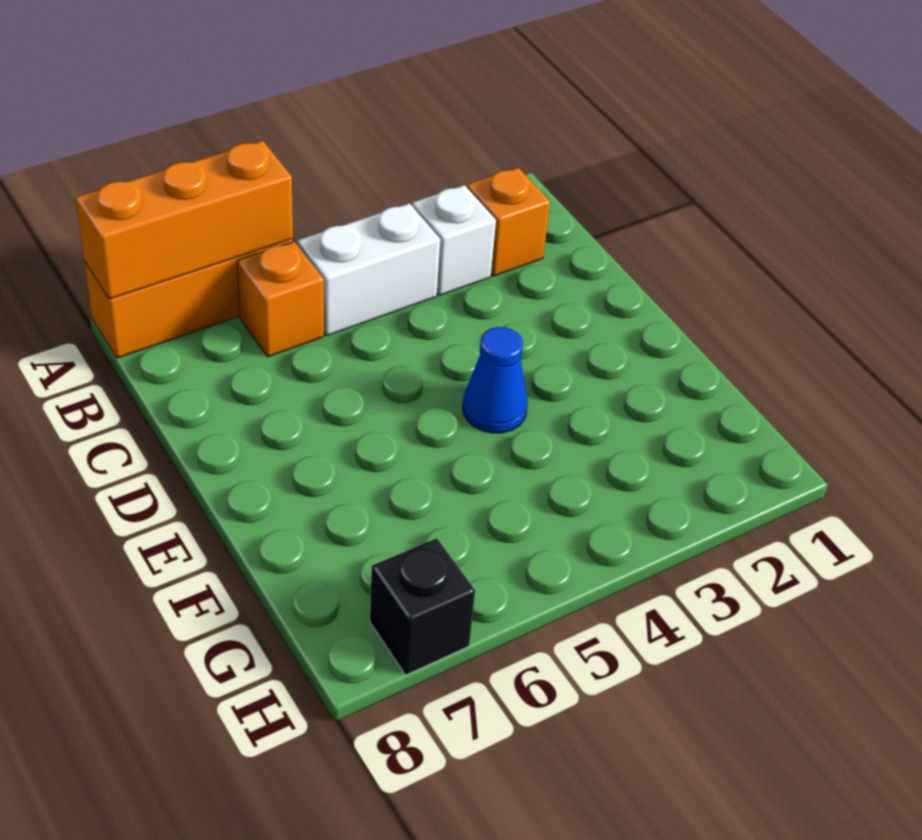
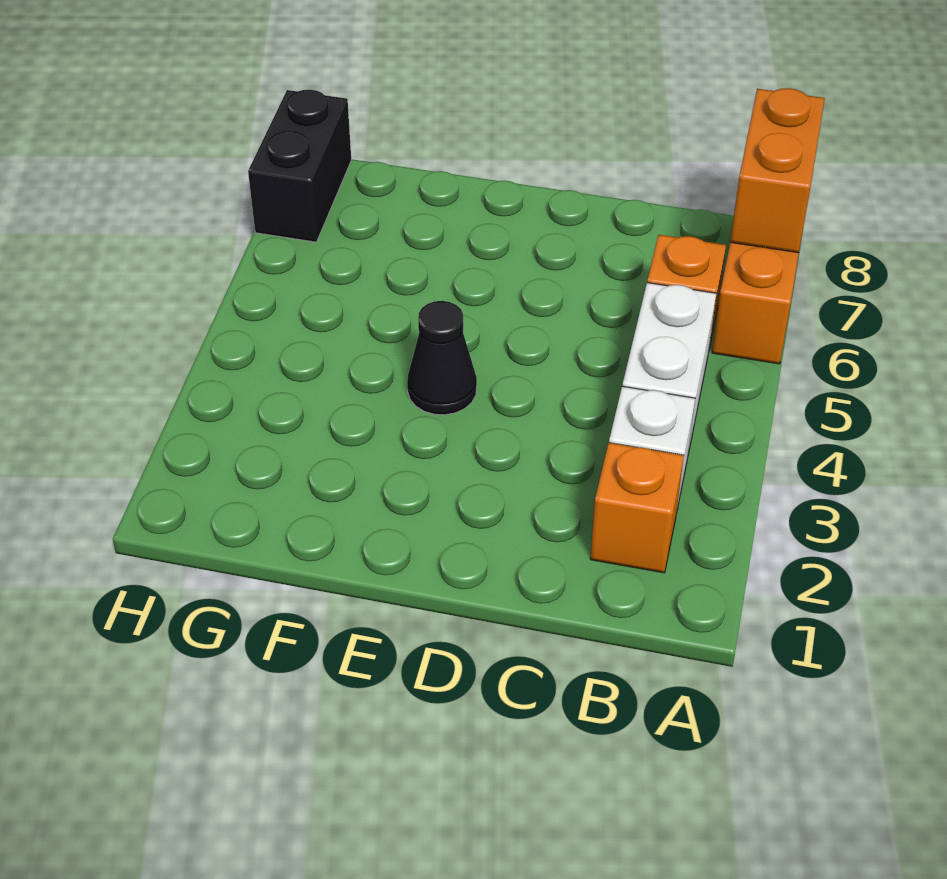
orange brick A6:A8 level 2 -> orange brick A7:A8 level 2
blue cone E4 level 1 -> black cone E4 level 1
black brick H7 level 1 -> black brick H7:H8 level 1

